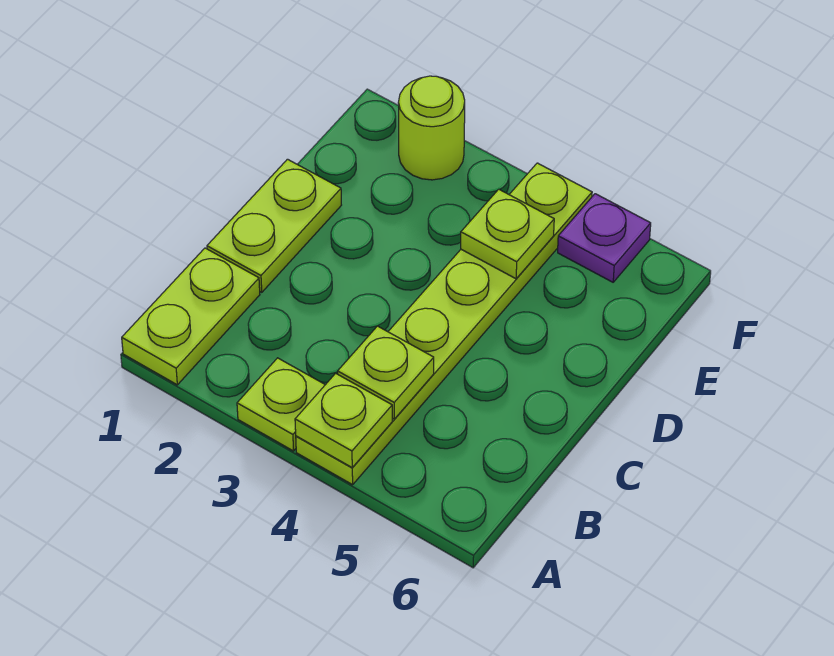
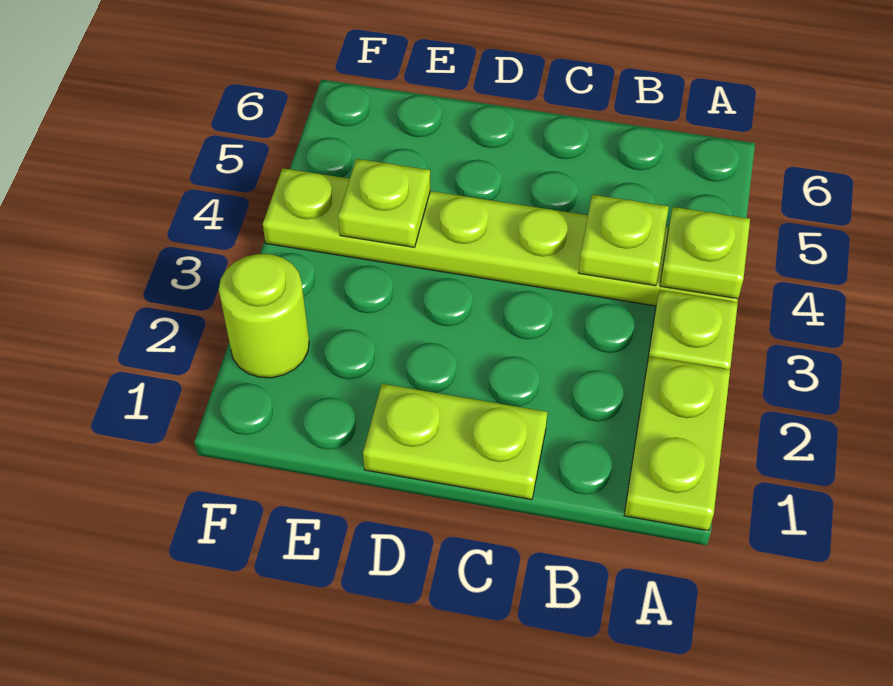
lime plate A1:B1 level 1 -> lime plate A1:A2 level 1
purple plate F5 level 1 -> none

